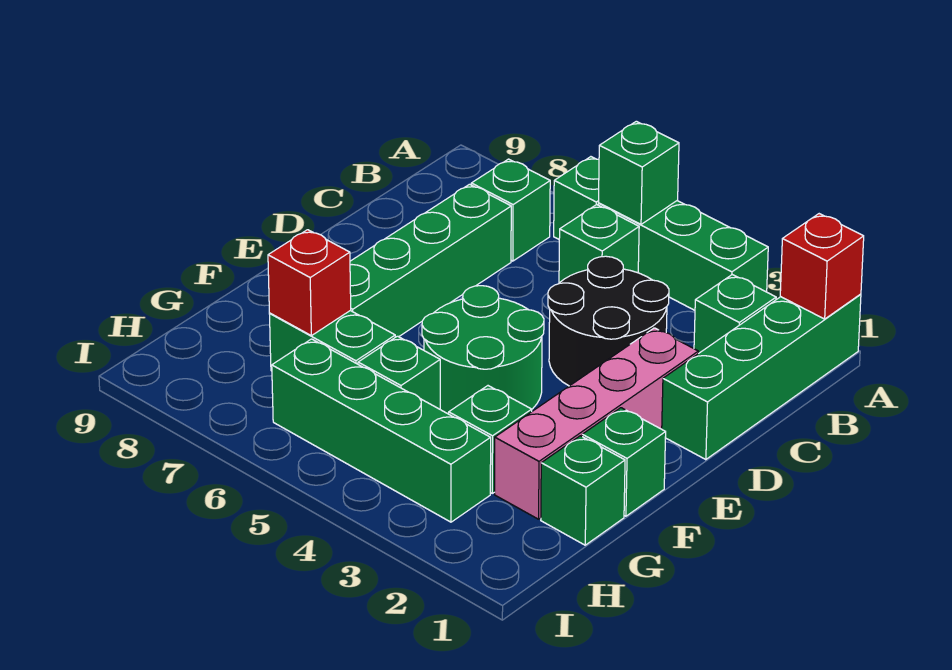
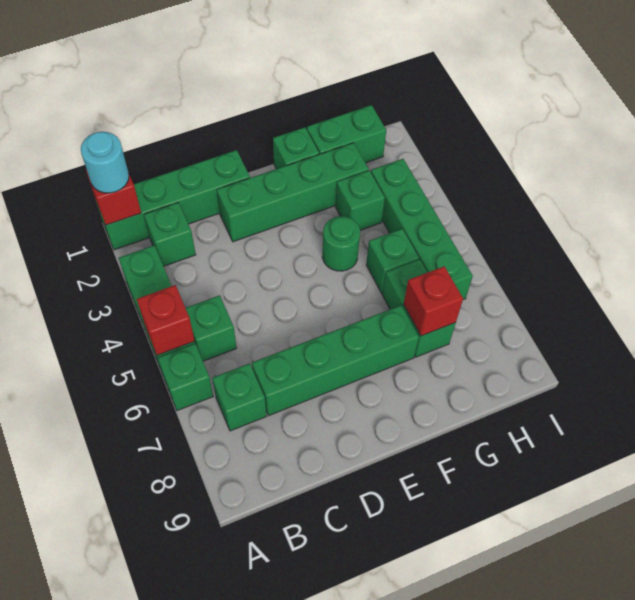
none -> cyan round brick A1 level 3
green brick A5 level 2 -> red brick A5 level 2
black round brick C3:D4 level 1 -> none
pink brick D2:G2 level 1 -> green brick D2:G2 level 1
green round brick E4:F5 level 1 -> green round brick F4 level 1
green brick G1 level 1 -> green brick G1:H1 level 1

